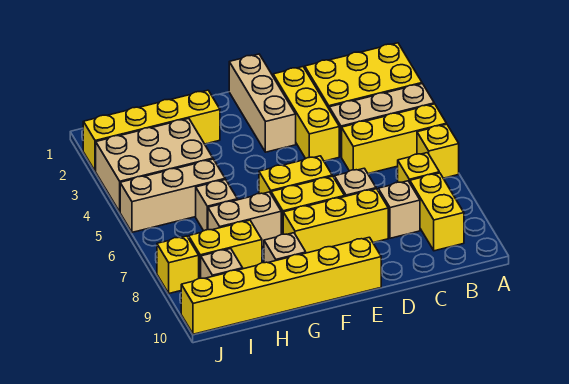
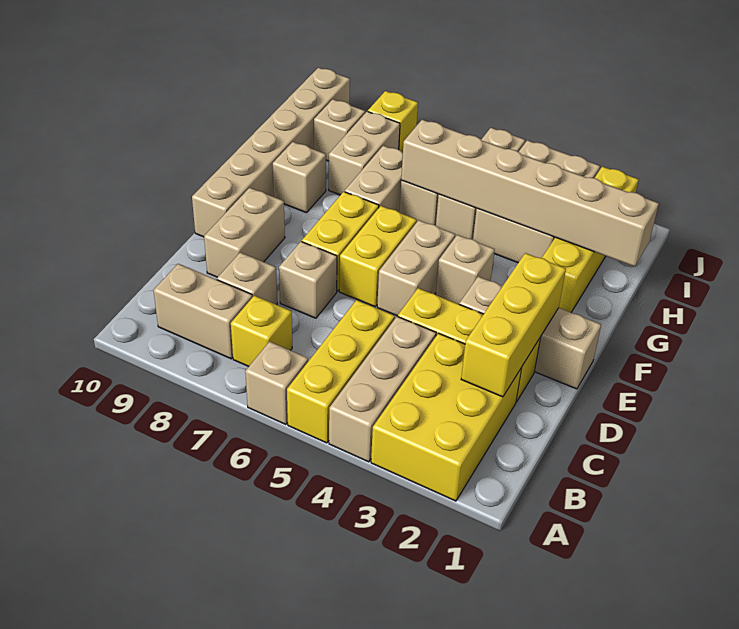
yellow brick A6 level 1 -> tan brick A6 level 1
yellow brick B8:B9 level 1 -> tan brick B8:B9 level 1
yellow brick D8:F8 level 1 -> yellow brick C2:E2 level 2
none -> tan brick D9:E9 level 1
none -> tan brick E5:F5 level 1
yellow brick E10:J10 level 1 -> tan brick E10:J10 level 1
none -> tan brick F4 level 1
none -> tan brick H1:H6 level 2
yellow brick H8:I8 level 1 -> tan brick H8:I8 level 1

